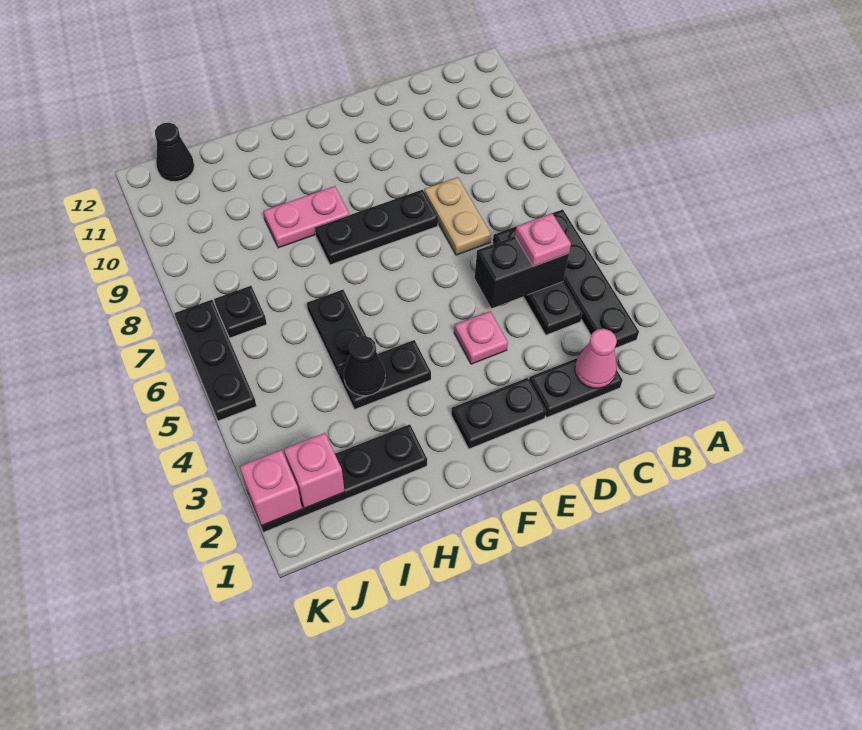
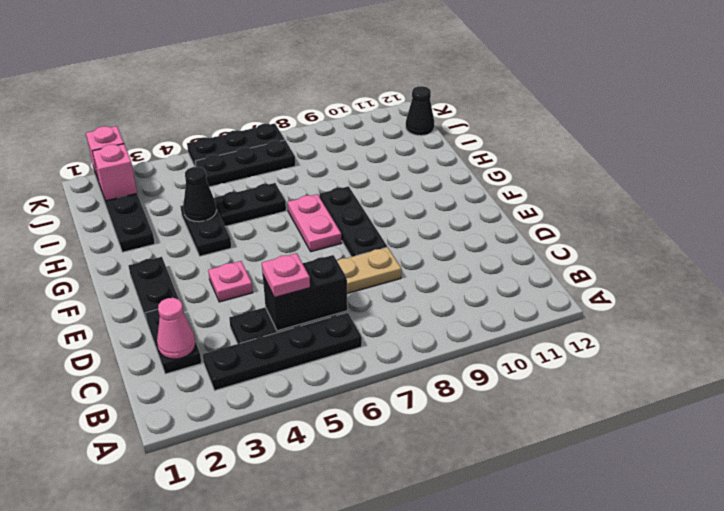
black brick C5:D5 level 2 -> black brick C5:C6 level 2
pink plate G9:H9 level 1 -> pink plate F7:G7 level 1
black plate J7 level 1 -> black plate J5:J7 level 1

